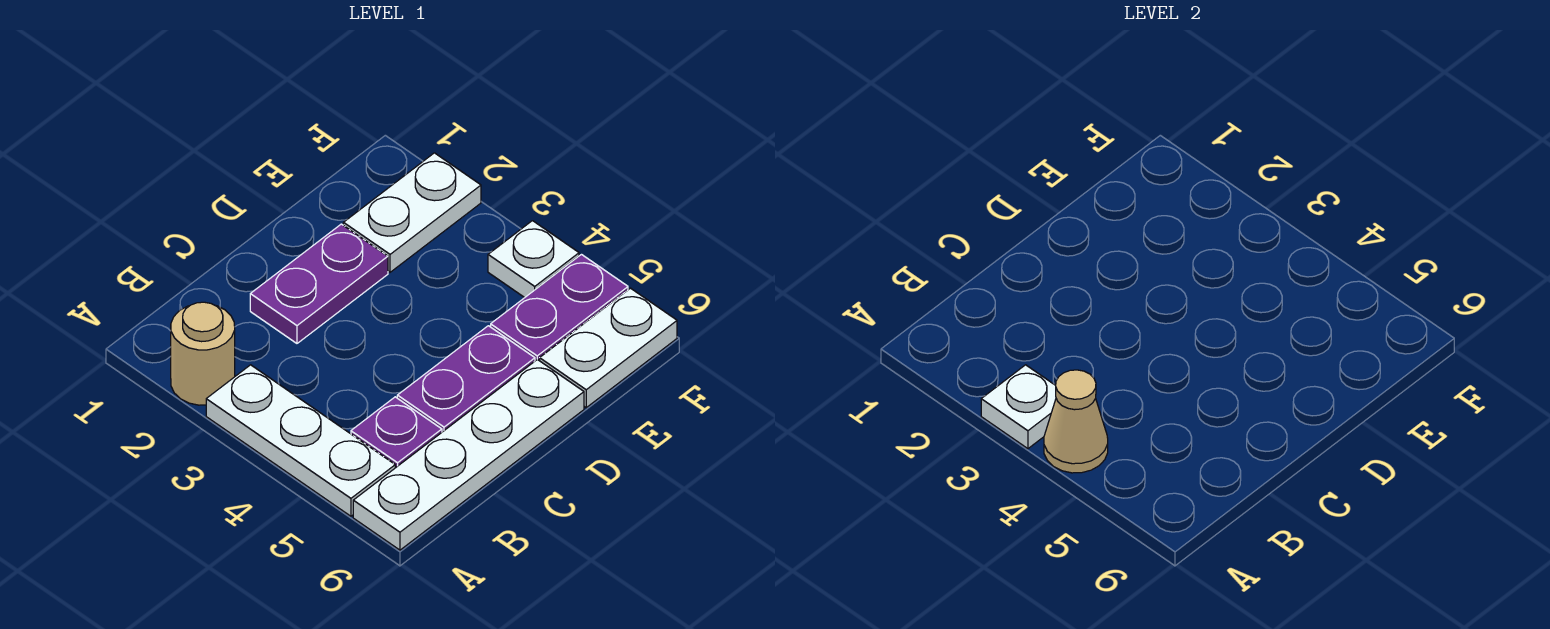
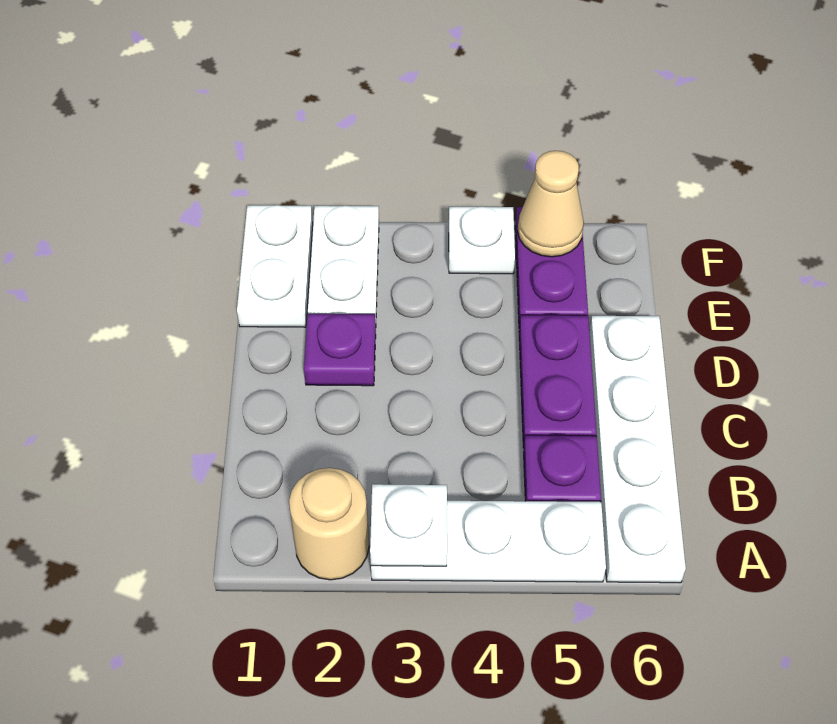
tan cone A4 level 2 -> tan cone F5 level 2
purple plate C2:D2 level 1 -> purple plate D2 level 1
white plate E6:F6 level 1 -> white plate E1:F1 level 1

